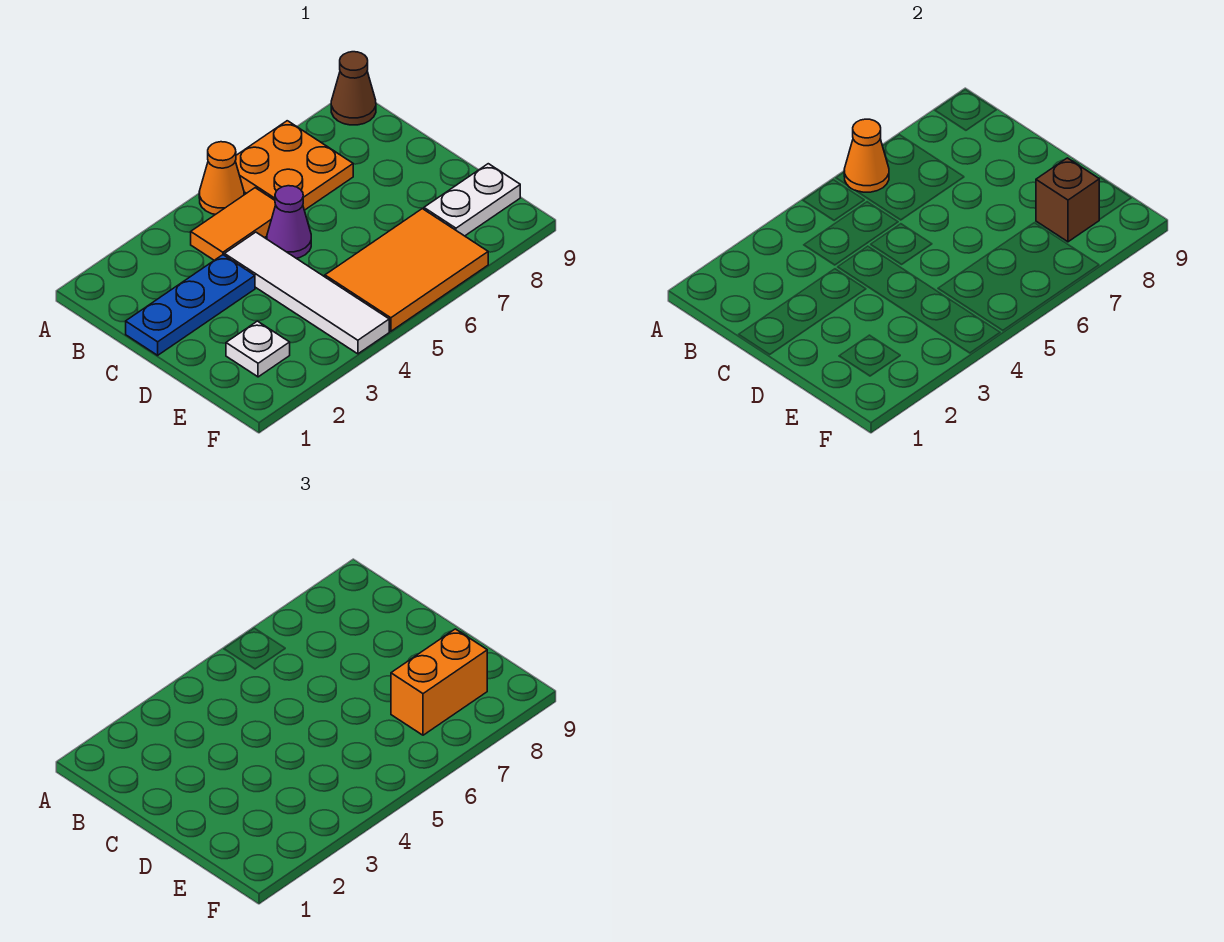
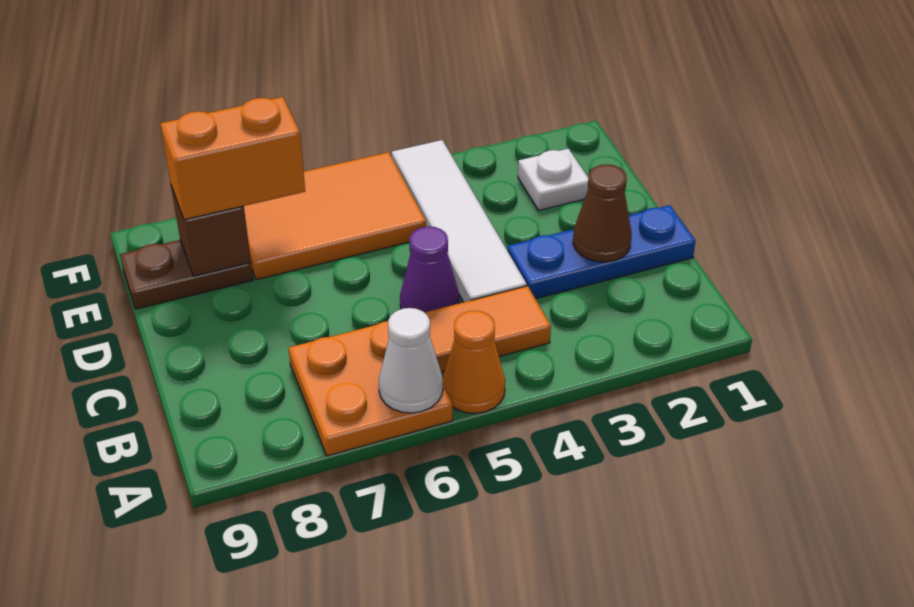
orange cone A6 level 2 -> white cone A6 level 2
brown cone A9 level 1 -> brown cone C2 level 2
white plate E8:E9 level 1 -> brown plate E8:E9 level 1

